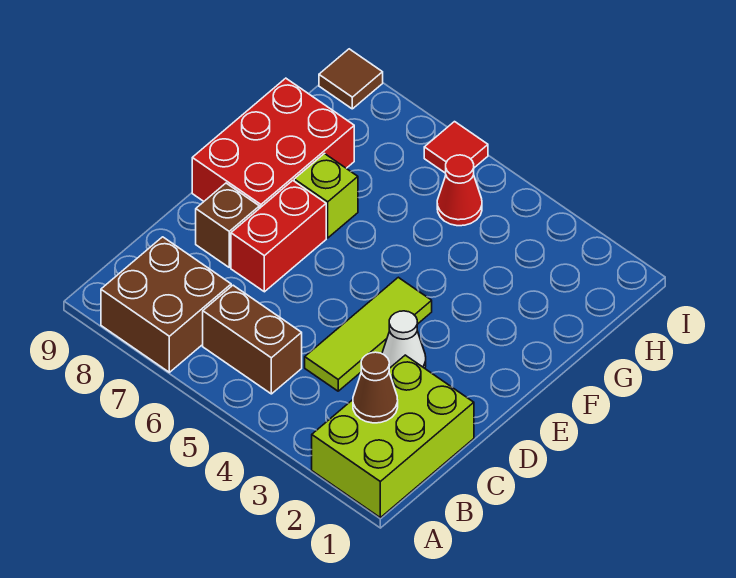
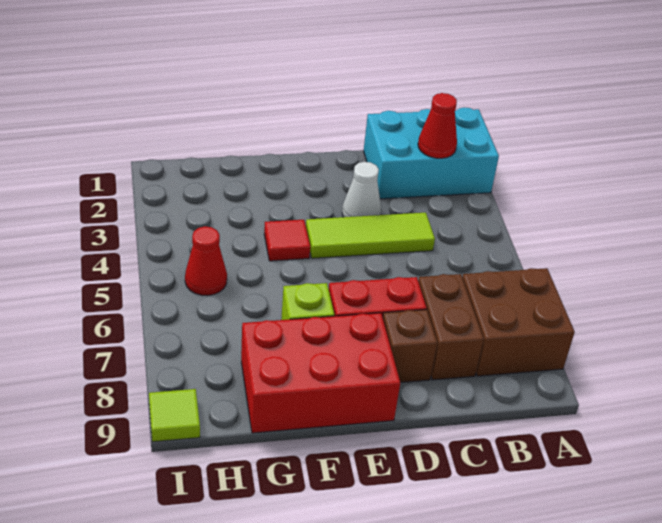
lime brick A1:C2 level 1 -> cyan brick A1:C2 level 1
brown cone B2 level 2 -> red cone B2 level 2
brown brick B5:B6 level 1 -> brown brick C7:C8 level 1
red tile I6 level 1 -> red tile F4 level 1
brown tile I9 level 1 -> lime tile I9 level 1

